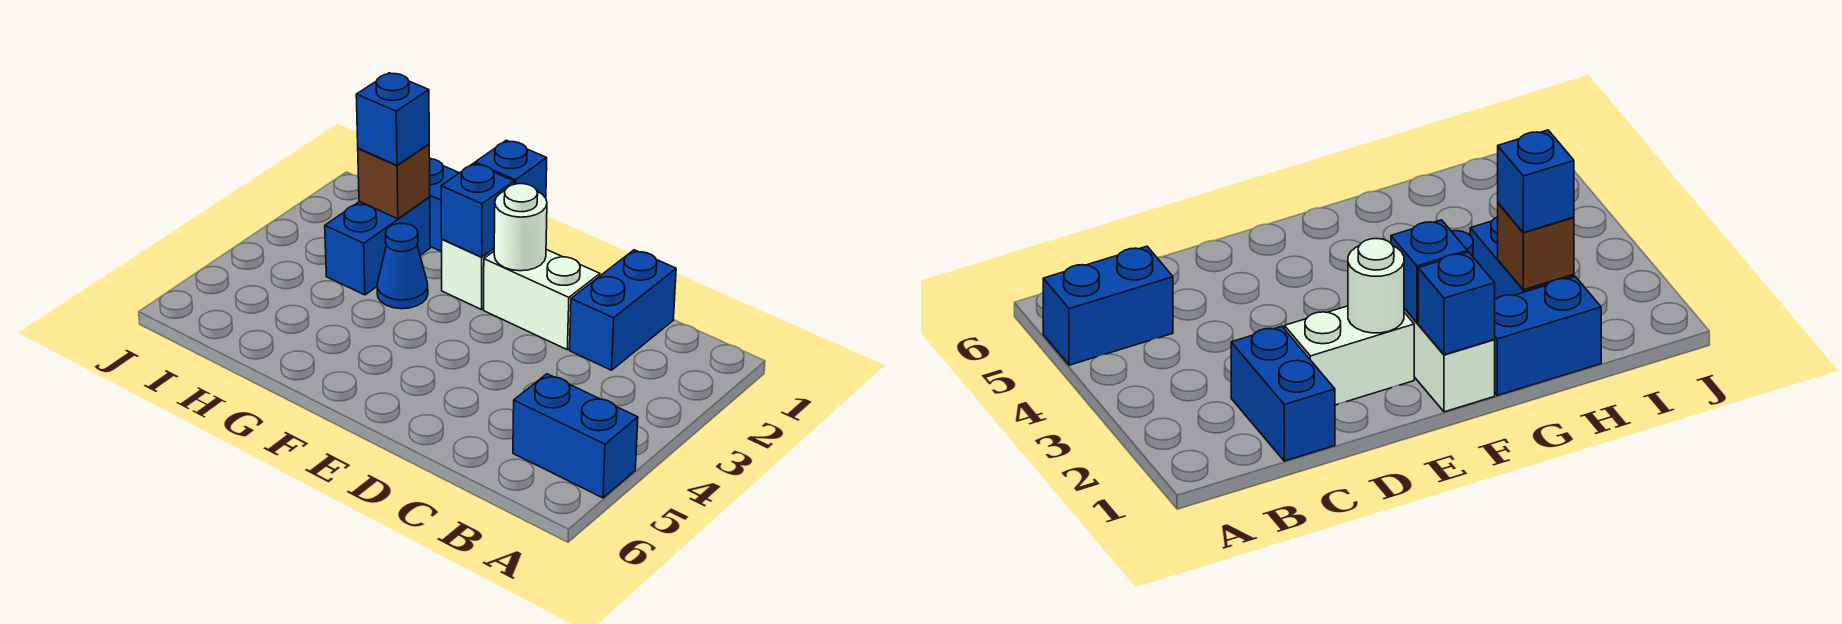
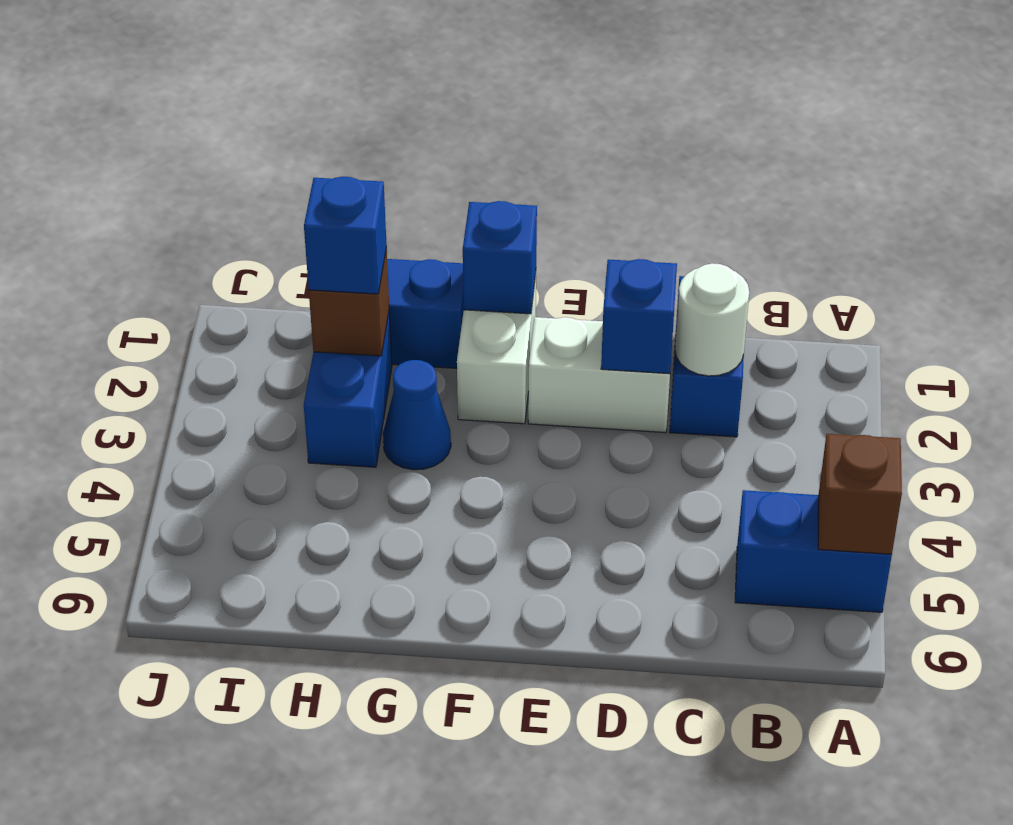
none -> brown brick A5 level 2
white round brick E2 level 2 -> white round brick C2 level 2
blue brick F2 level 2 -> blue brick D2 level 2

